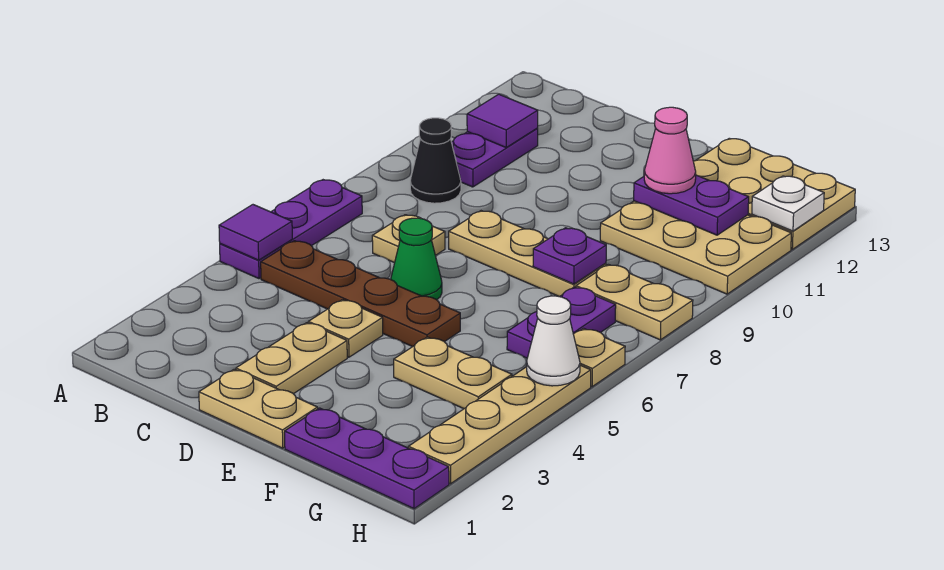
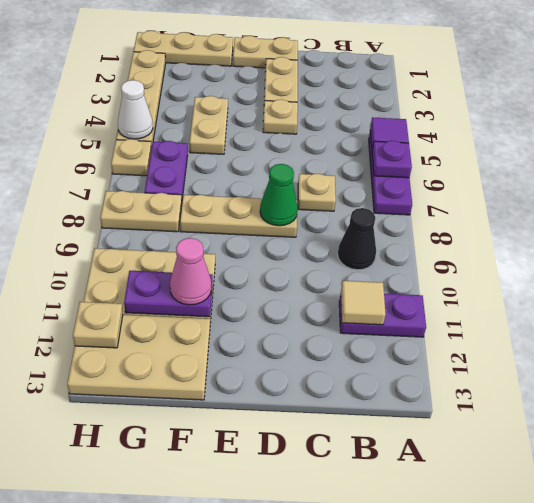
brown plate B5:E5 level 1 -> none
purple plate B10:B11 level 1 -> purple plate A11:B11 level 1
purple tile B11 level 2 -> tan tile B11 level 2
green cone D6 level 1 -> green cone D8 level 2
purple plate F1:H1 level 1 -> tan plate F1:H1 level 1
tan plate F4:G4 level 1 -> tan plate F4:F5 level 1
purple plate F8 level 2 -> purple plate A6 level 2
white plate H12 level 2 -> tan plate H12 level 2

